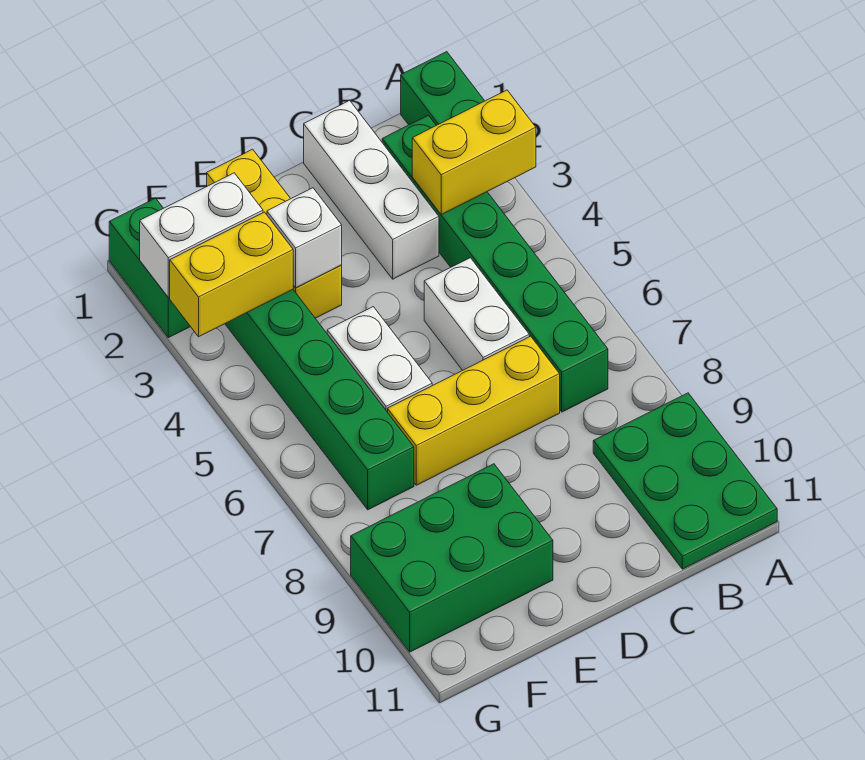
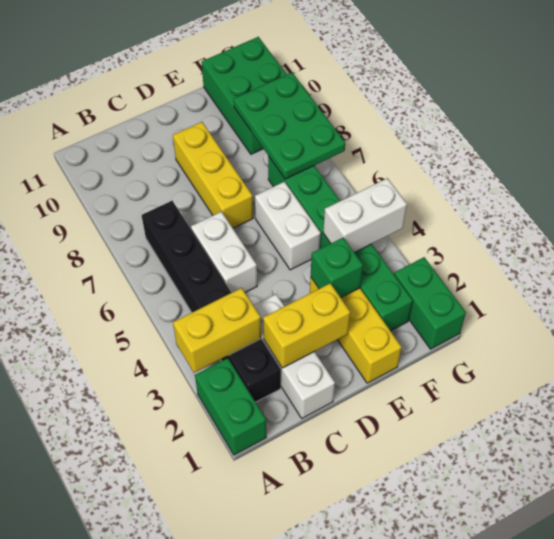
green plate A9:B11 level 1 -> green plate F7:G9 level 2
green brick B2:B7 level 1 -> black brick B2:B7 level 1
yellow brick C7:E7 level 1 -> yellow brick D7:D9 level 1
white brick E3 level 2 -> green brick E3 level 2
green brick E9:G10 level 1 -> green brick F9:G11 level 1
white brick F2:G2 level 2 -> white brick F4:G4 level 2
yellow brick F3:G3 level 2 -> yellow brick C2:D2 level 2

